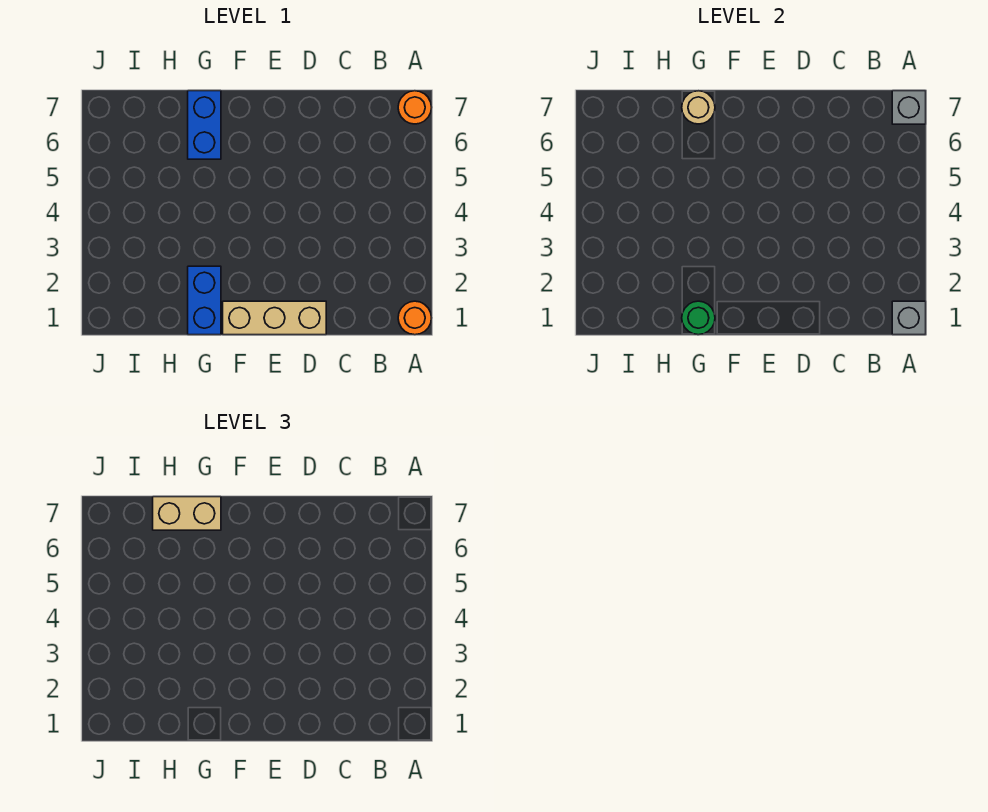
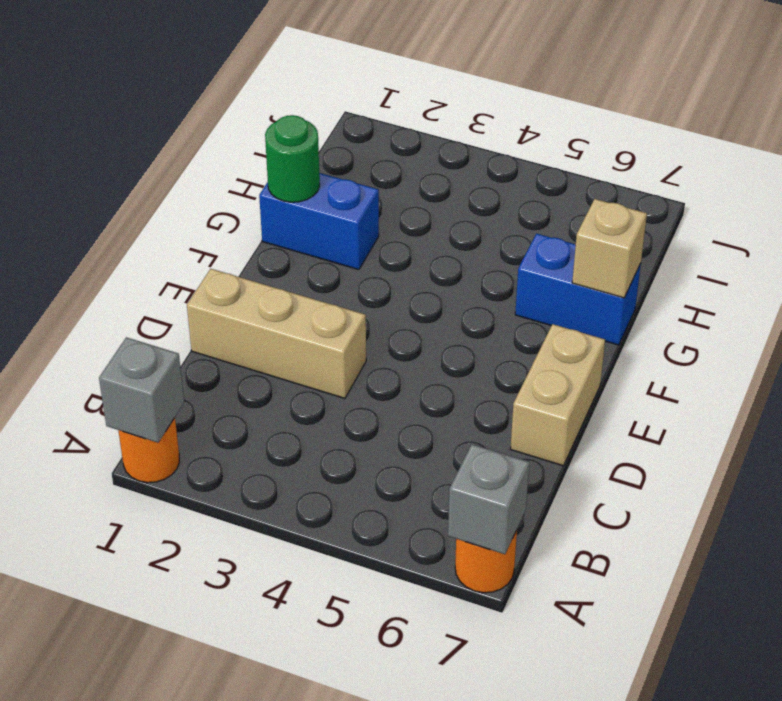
tan brick D1:F1 level 1 -> tan brick D1:D3 level 1
tan round brick G7 level 2 -> tan brick G7 level 2
tan brick G7:H7 level 3 -> tan brick D7:E7 level 1

